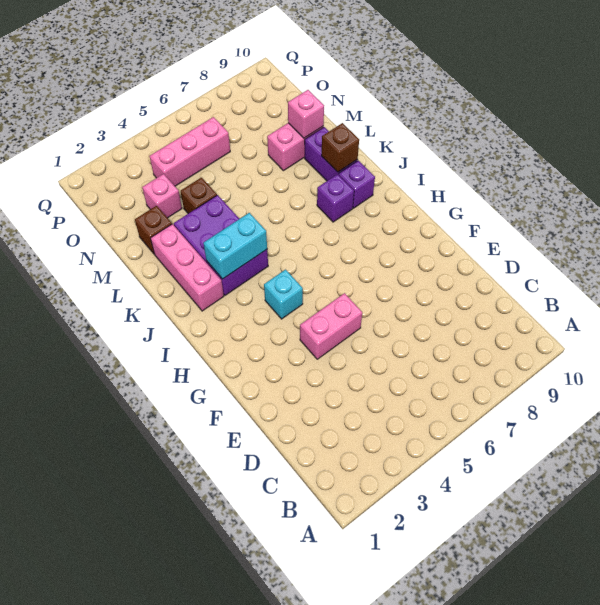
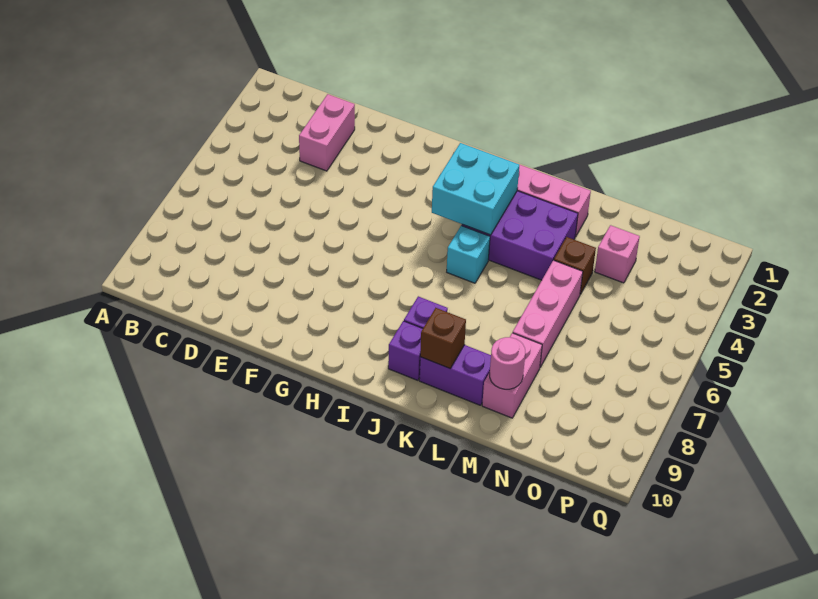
pink brick F4:F5 level 1 -> pink brick D2:D3 level 1
cyan brick H4 level 1 -> cyan brick J5 level 1
cyan brick J3:J4 level 2 -> cyan brick I3:J4 level 2
brown brick M2 level 1 -> none
pink brick M9 level 2 -> pink round brick M9 level 2
pink brick O4:O6 level 1 -> pink brick M5:M7 level 1

